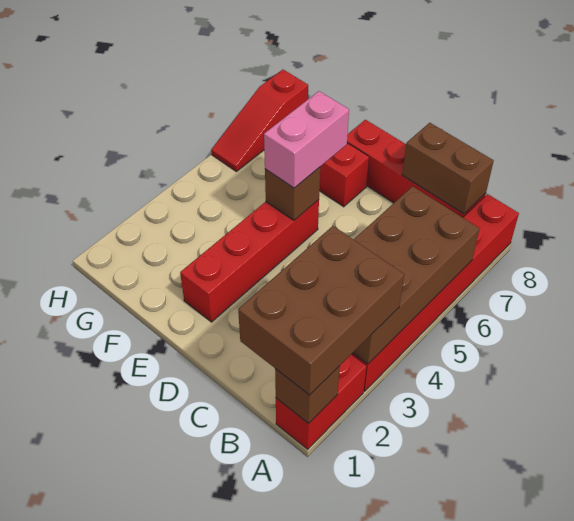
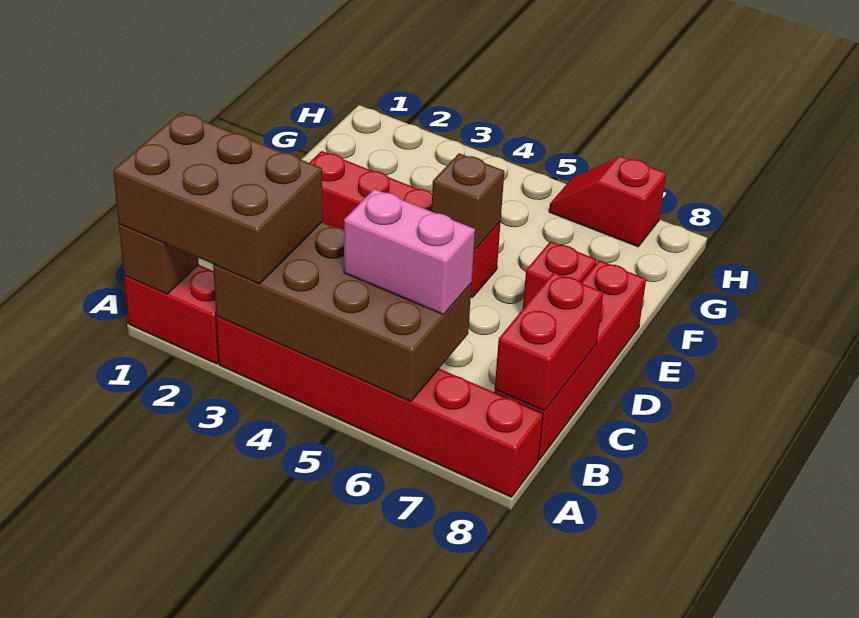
brown brick B8:C8 level 2 -> red brick B8:C8 level 2
pink brick E5:E6 level 3 -> pink brick B5:B6 level 3
red slope H6:H8 level 1 top 8 -> red slope H6:H7 level 1 top 7

